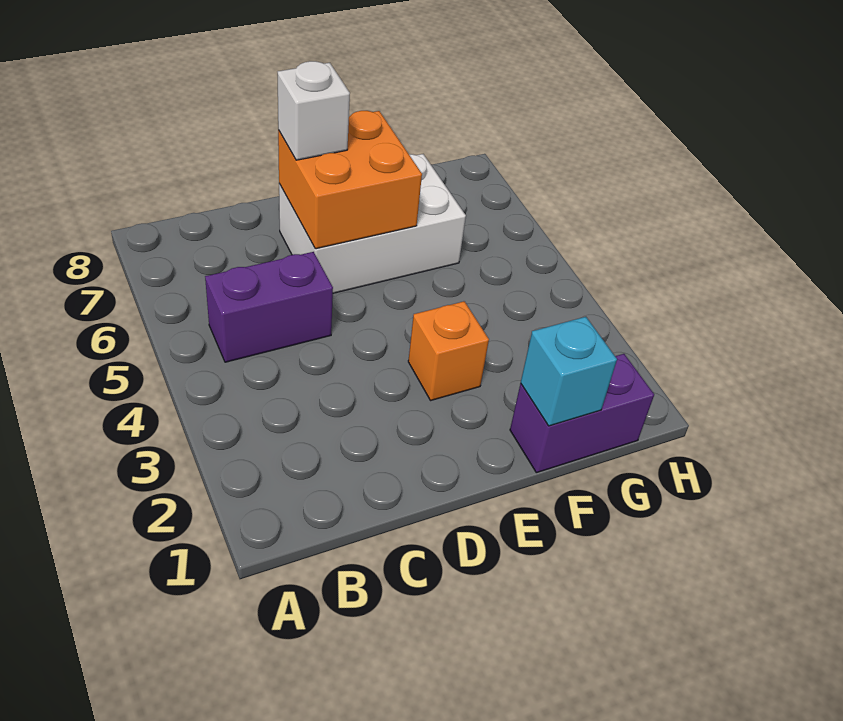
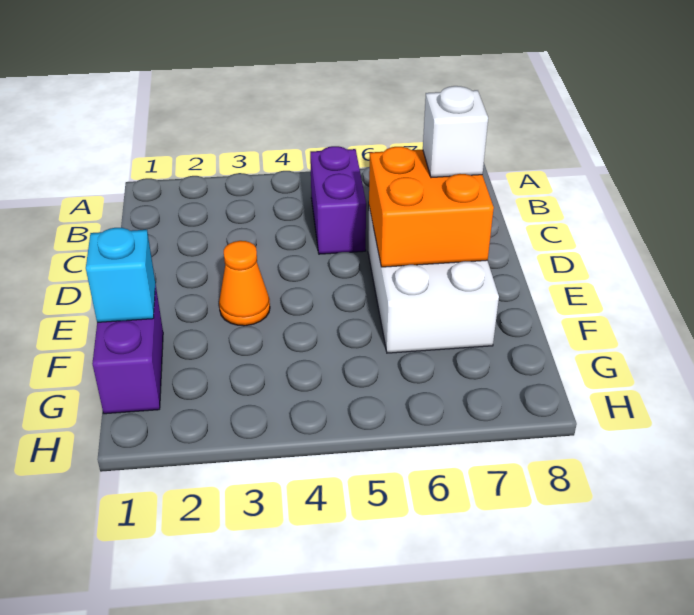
orange brick E3 level 1 -> orange cone E3 level 1

